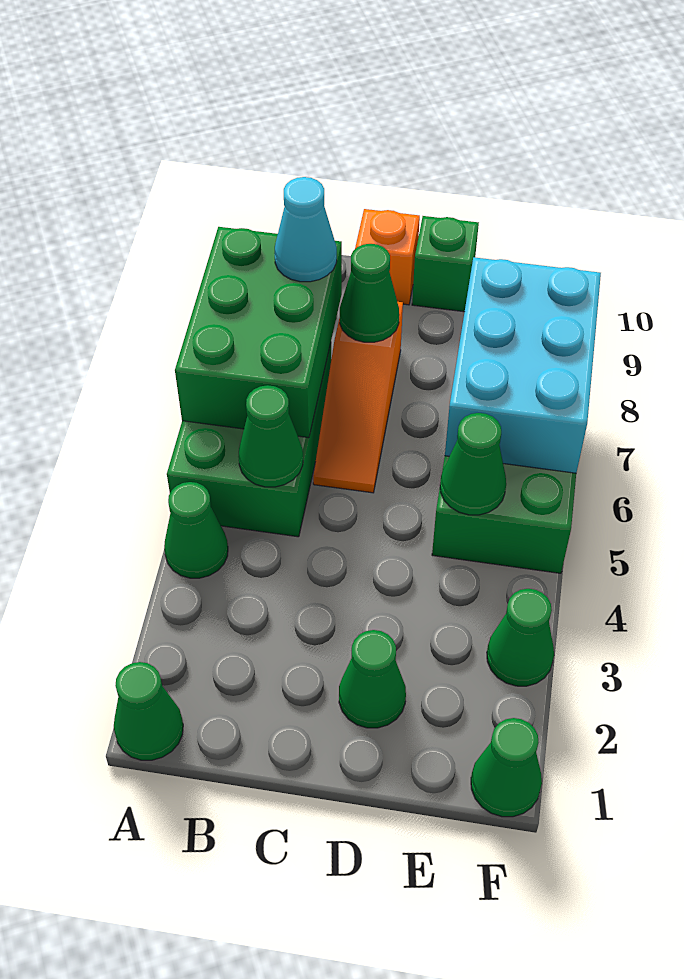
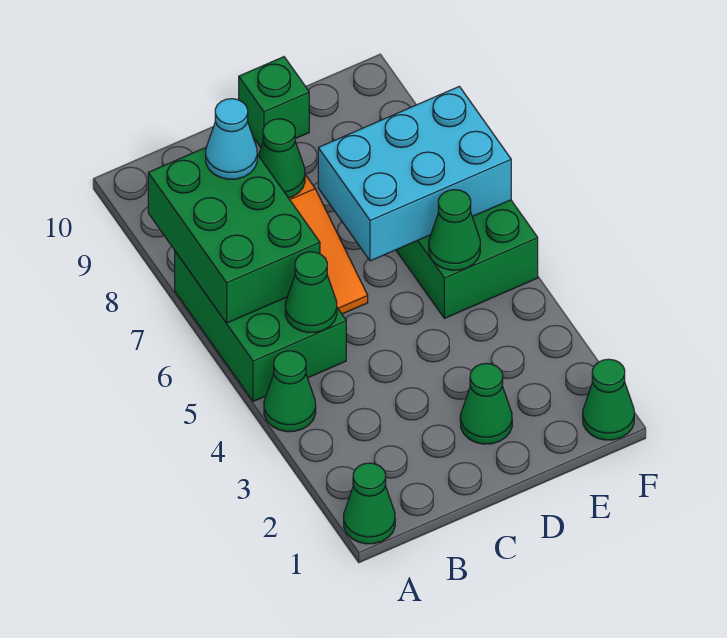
orange brick C10 level 1 -> none
cyan brick E6:F8 level 2 -> cyan brick D6:F7 level 2
green cone F3 level 1 -> none

